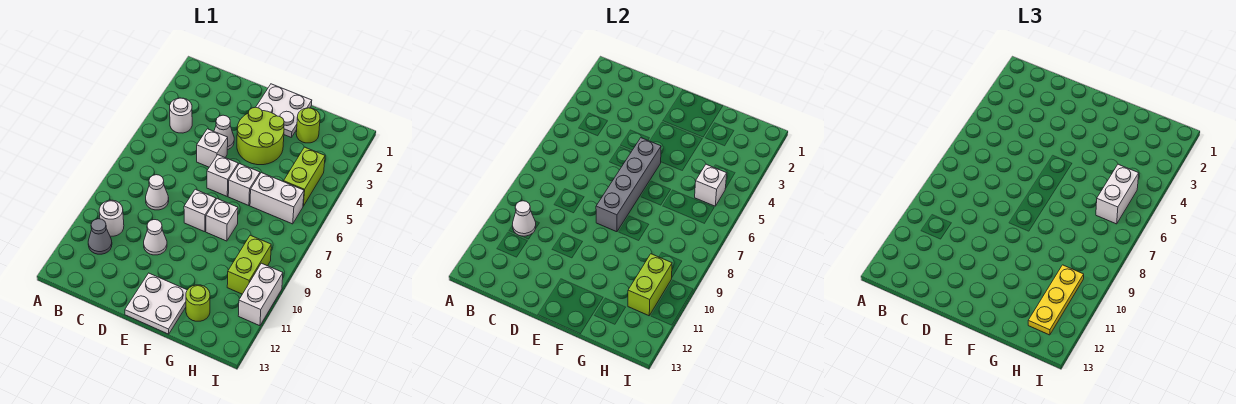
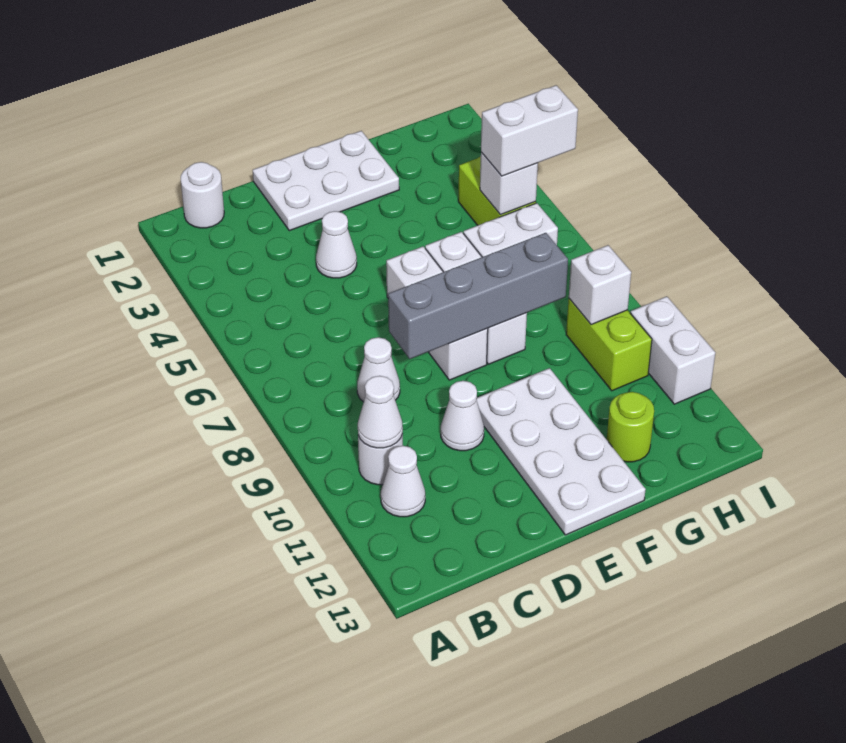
white round brick B4 level 1 -> white round brick B1 level 1
grey cone B11 level 1 -> white cone B11 level 1
white brick D5 level 1 -> white brick H9 level 2
white plate E1:F2 level 1 -> white plate D1:F2 level 1
lime round brick E3:F4 level 1 -> none
grey brick E5:E8 level 2 -> grey brick D8:G8 level 2
white plate E12:F13 level 1 -> white plate E10:F13 level 1
lime round brick G2 level 1 -> none
white brick H5:H6 level 3 -> white brick H5:I5 level 3
lime brick H10:H11 level 2 -> none
yellow plate H10:H12 level 3 -> none

